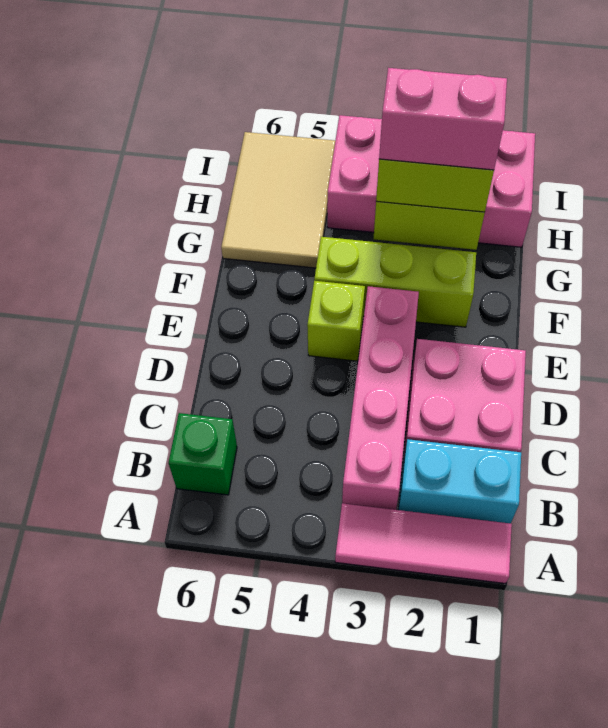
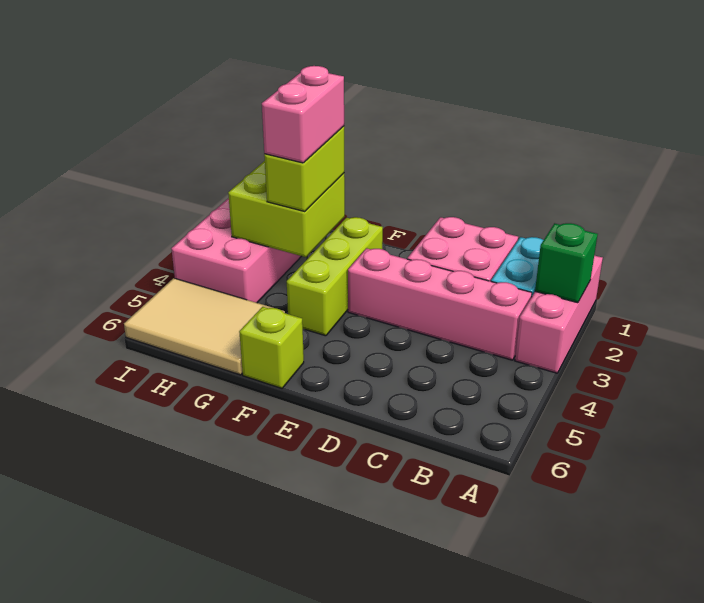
pink tile A1:A3 level 1 -> pink brick A1:A3 level 1
green brick B6 level 1 -> green brick A2 level 2
lime brick E4 level 1 -> lime brick F6 level 1

